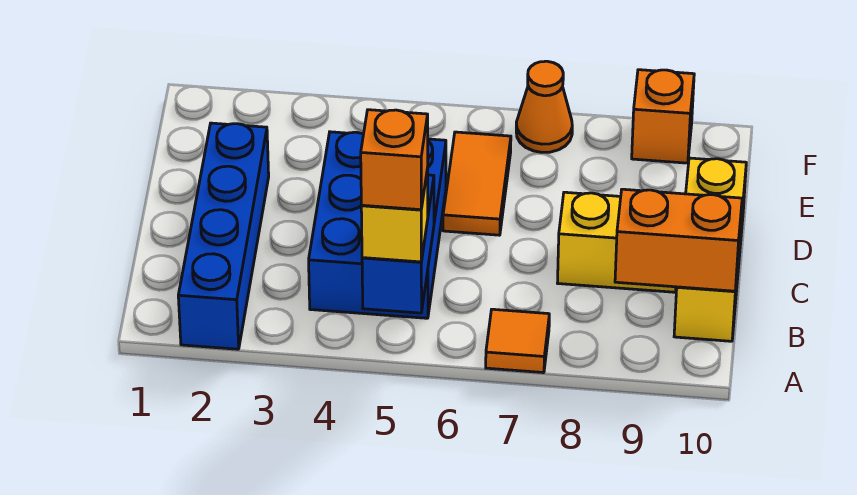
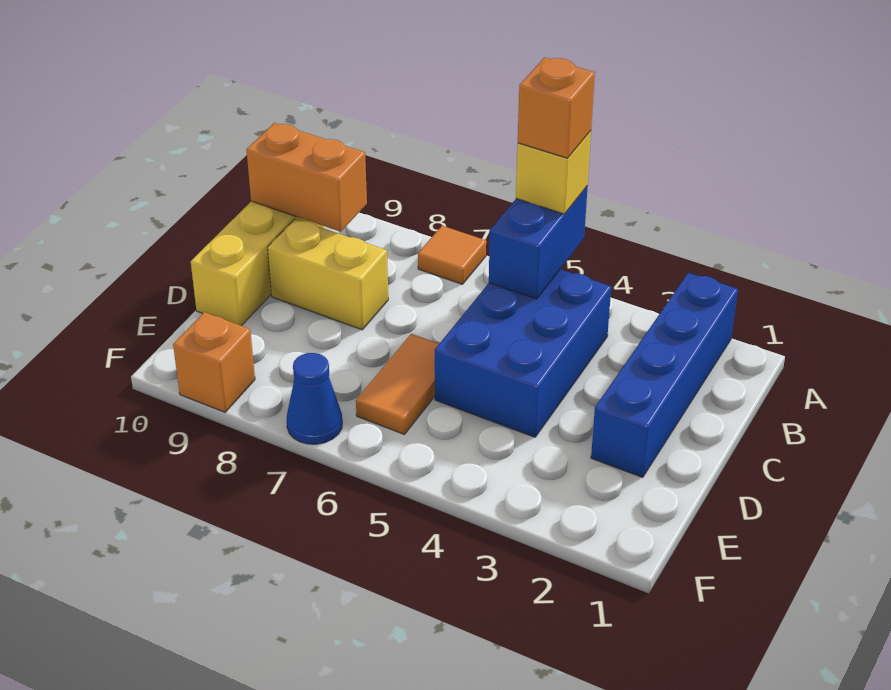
orange cone F7 level 1 -> blue cone F7 level 1

